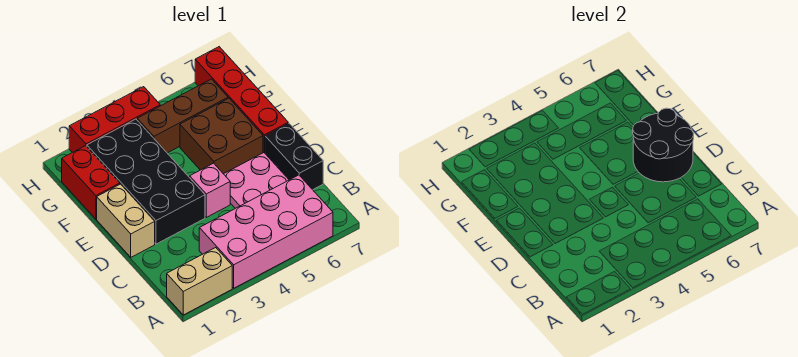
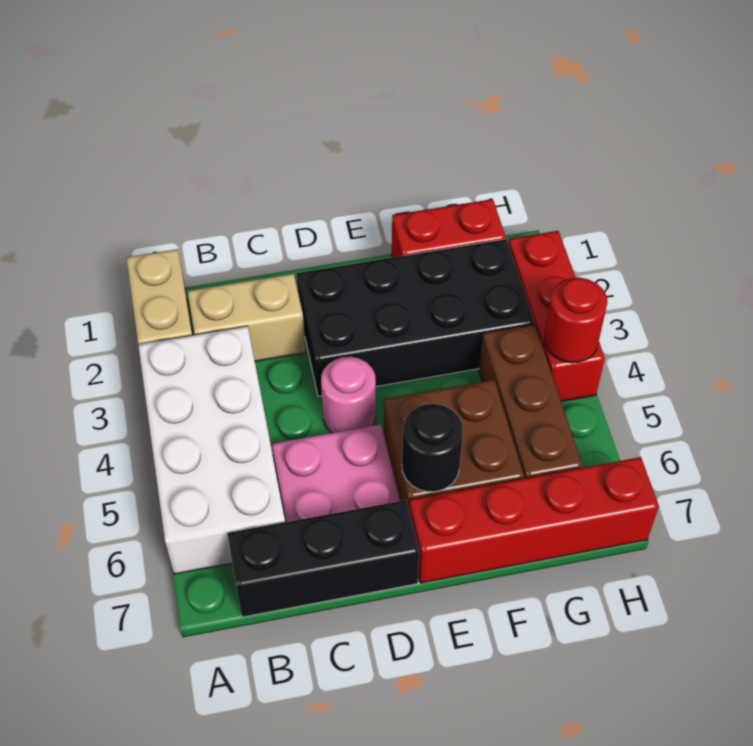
pink brick A3:B6 level 1 -> white brick A3:B6 level 1
black brick C7:D7 level 1 -> black brick B7:D7 level 1
tan brick D1:E1 level 1 -> tan brick B2:C2 level 1
pink brick D4 level 1 -> pink round brick D4 level 1
black round brick D6:E7 level 2 -> black round brick E6 level 2
none -> red round brick H4 level 2

